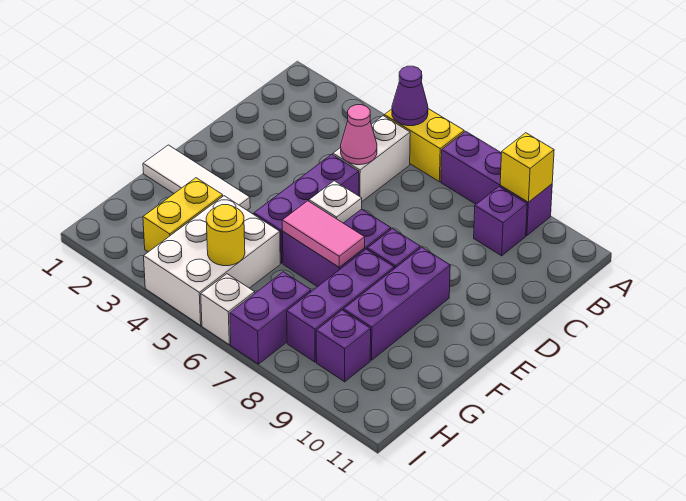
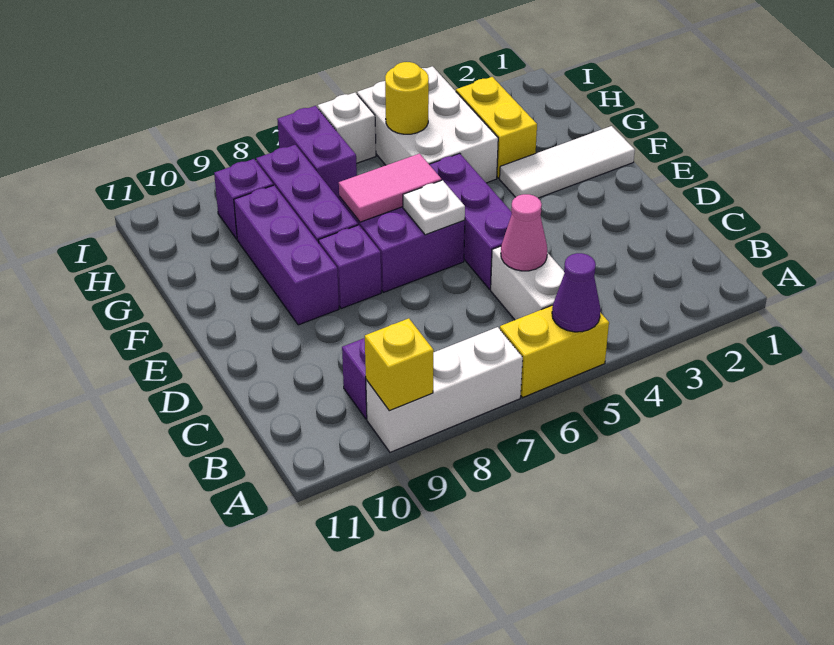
purple brick A7:A9 level 1 -> white brick A7:A9 level 1

